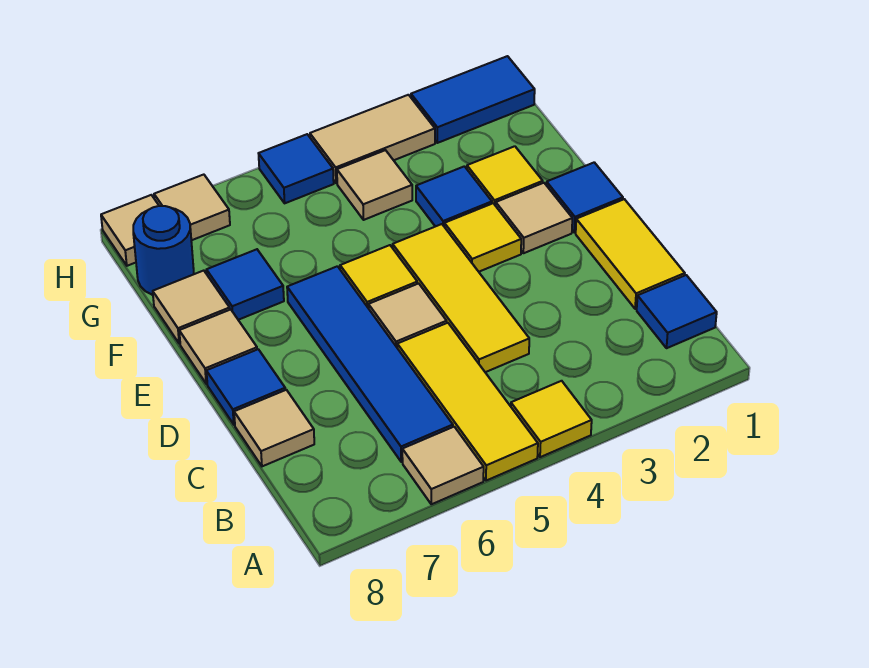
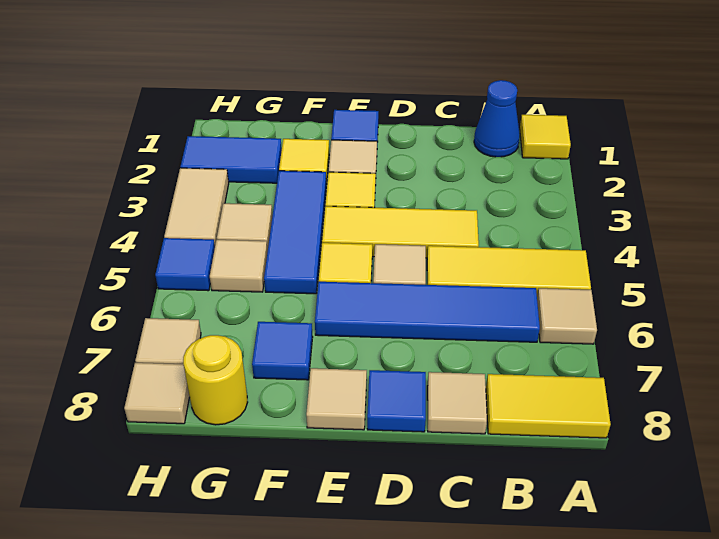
yellow tile A4 level 1 -> yellow tile A1 level 1
blue tile B1 level 1 -> blue cone B1 level 1
yellow tile C1:D1 level 1 -> yellow tile A8:B8 level 1
blue tile F3 level 1 -> blue tile F3:F5 level 1
tan tile F8 level 1 -> tan tile G5 level 1
blue round brick G8 level 1 -> yellow round brick G8 level 1
blue tile H1:H2 level 1 -> blue tile G2:H2 level 1

